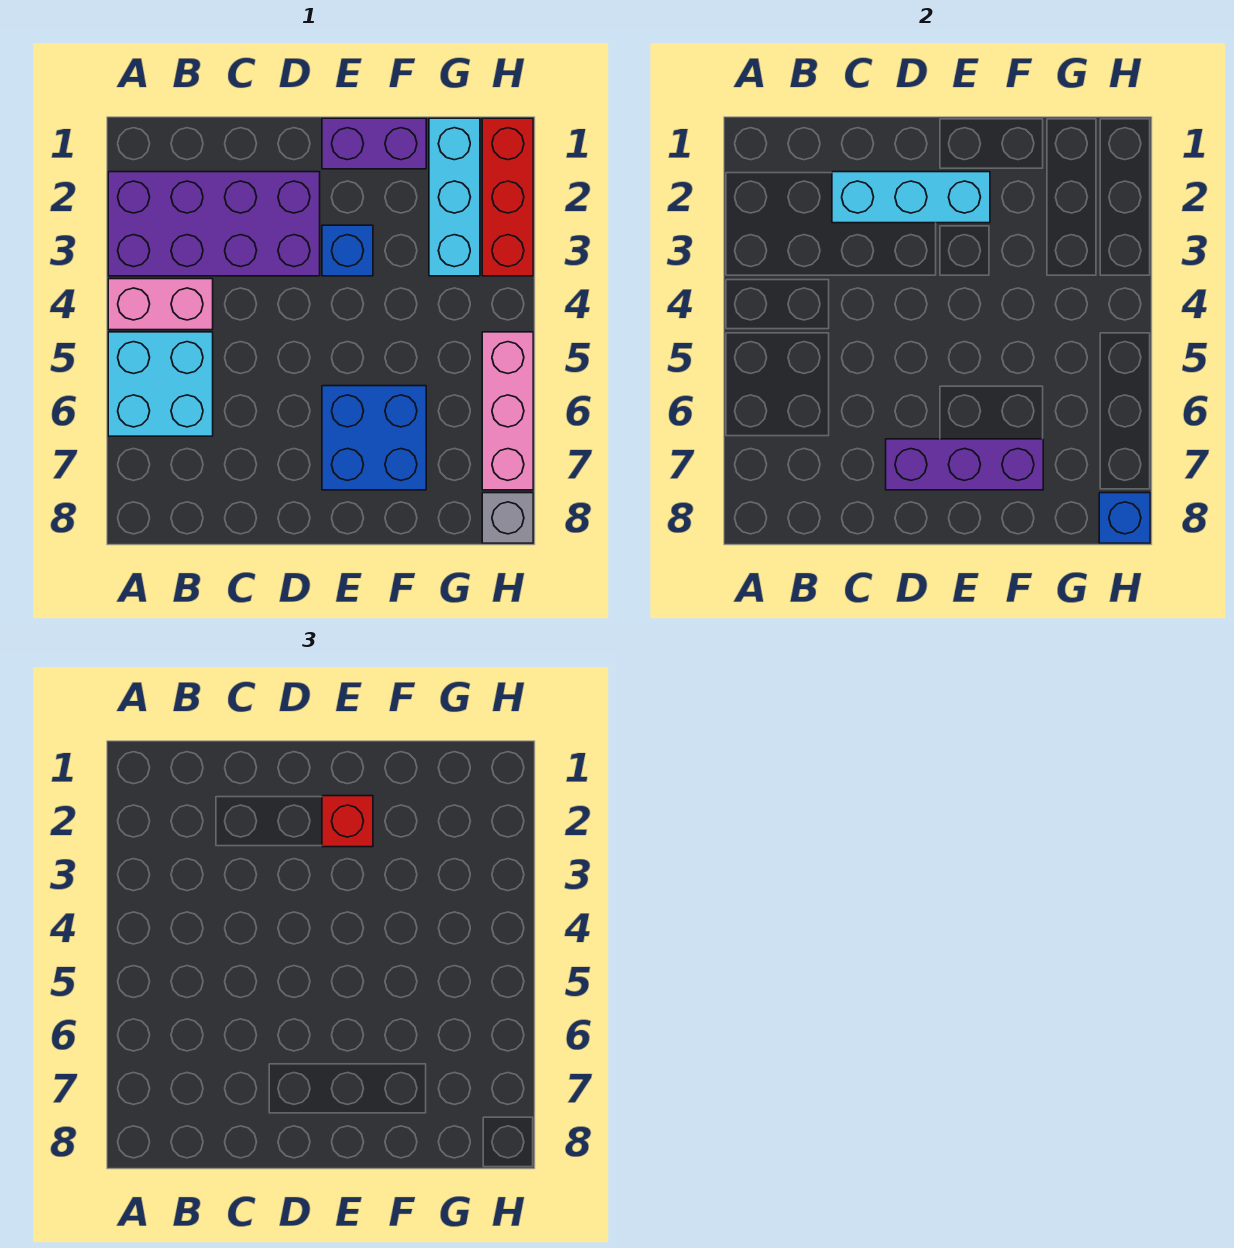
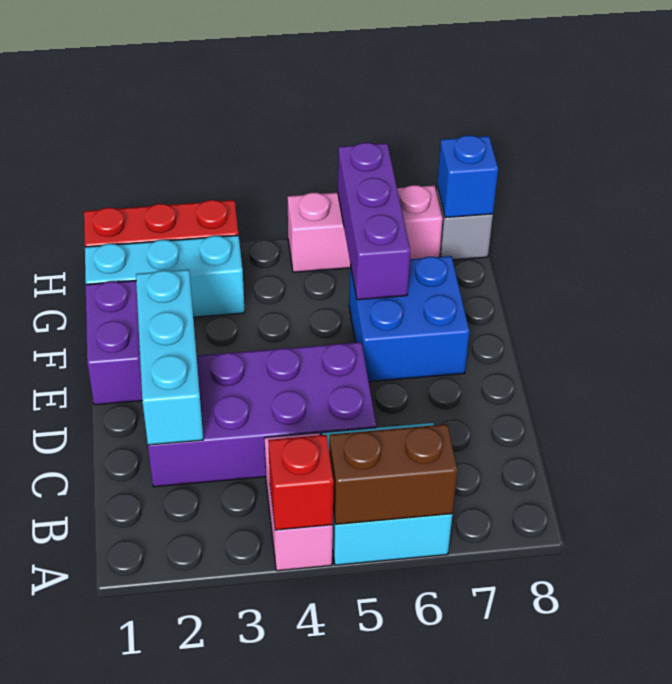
purple brick A2:D3 level 1 -> purple brick C2:D5 level 1
none -> brown brick A5:A6 level 2
purple brick D7:F7 level 2 -> purple brick F6:H6 level 2
red brick E2 level 3 -> red brick A4 level 2
blue brick E3 level 1 -> none

